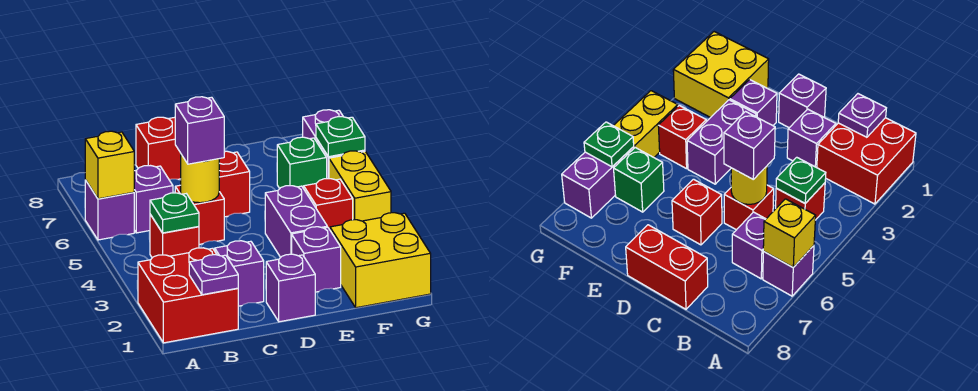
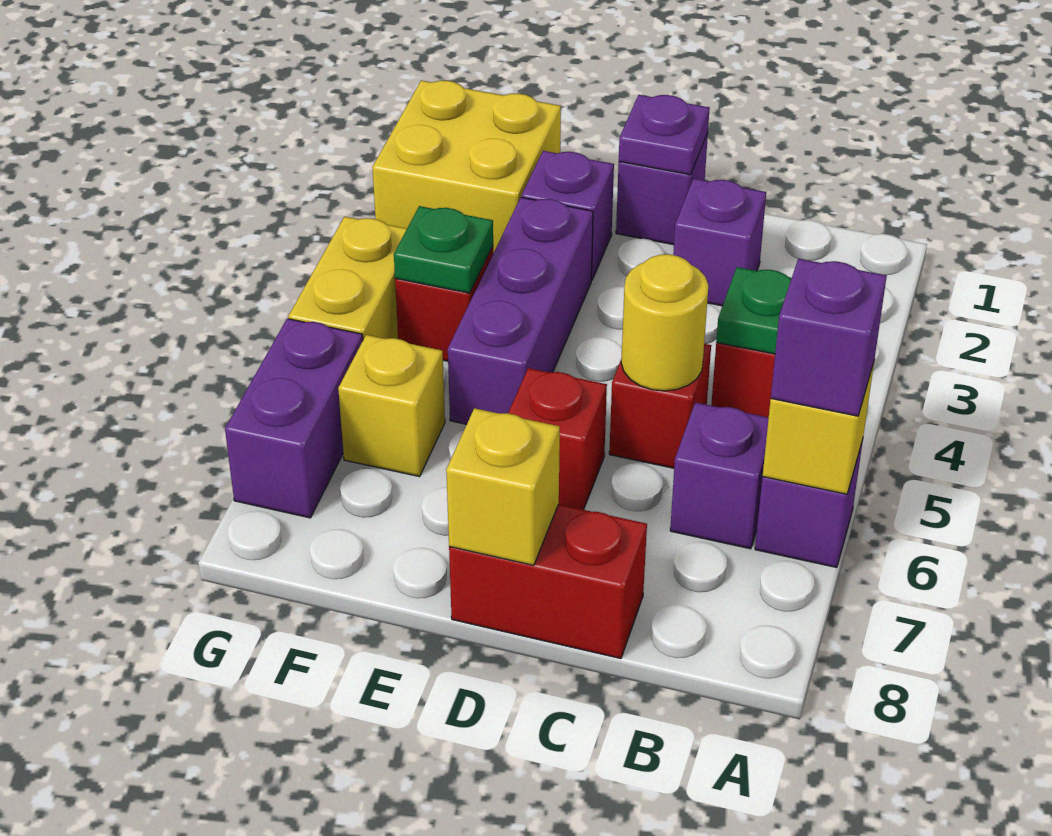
red brick A1:B2 level 1 -> none
purple plate B1 level 2 -> purple plate D1 level 2
purple brick C5 level 3 -> purple brick A6 level 3
none -> yellow brick D8 level 2
purple brick E3:E4 level 1 -> purple brick E3:E5 level 1
green brick F6 level 1 -> yellow brick F6 level 1
green plate G6 level 2 -> green plate F4 level 2

